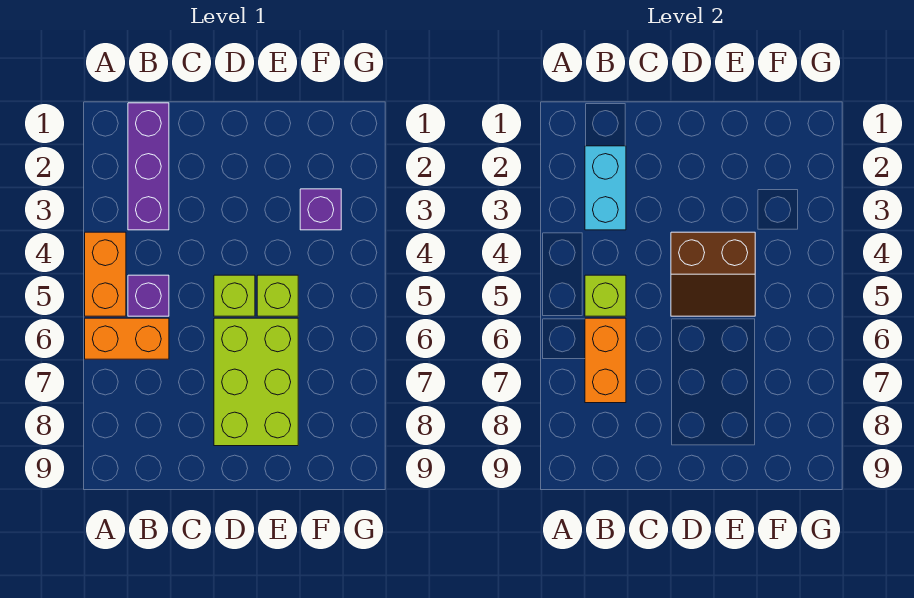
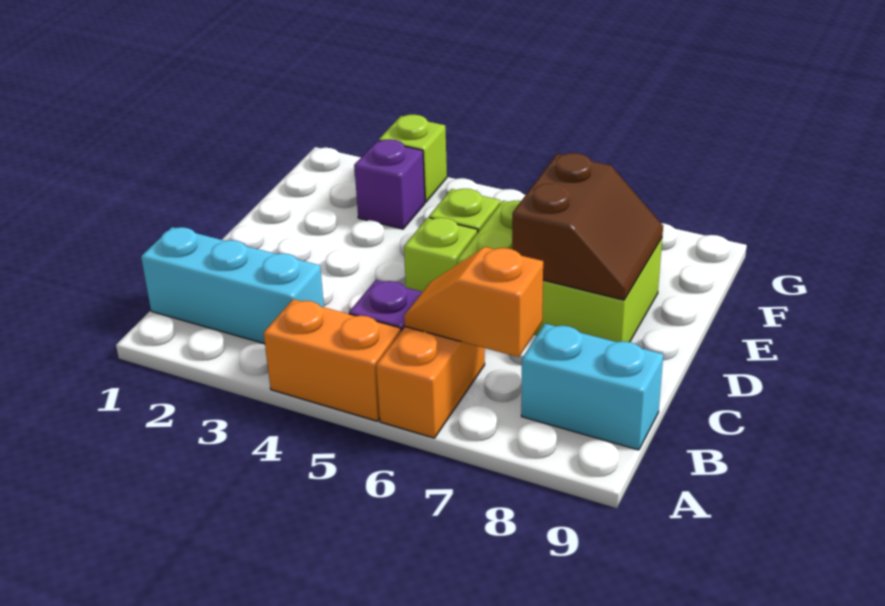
purple brick B1:B3 level 1 -> cyan brick B1:B3 level 1
cyan brick B2:B3 level 2 -> cyan brick B8:B9 level 1
lime brick B5 level 2 -> lime brick G3 level 1
orange brick B6:B7 level 2 -> orange slope B6:B7 level 2 top 7
brown slope D4:E5 level 2 top 4 -> brown slope D7:E8 level 2 top 7

